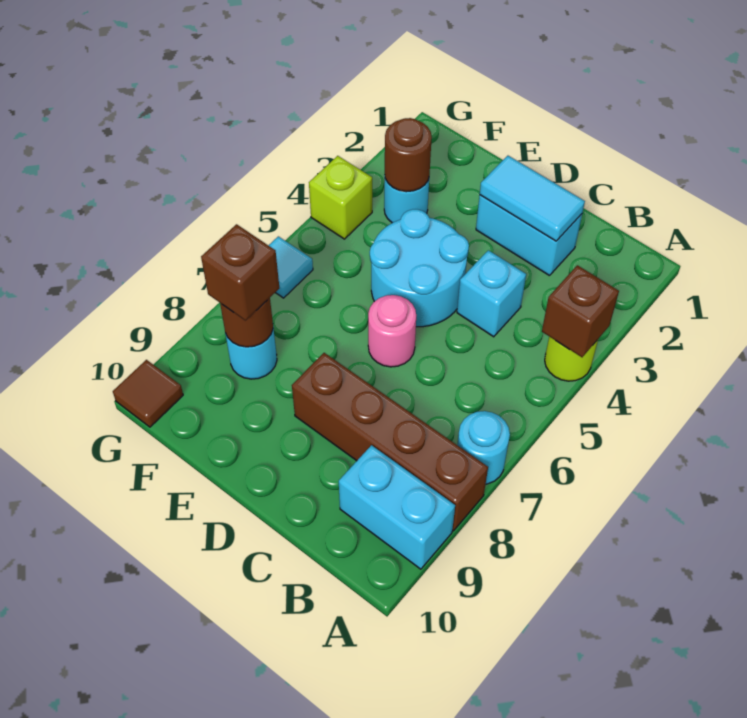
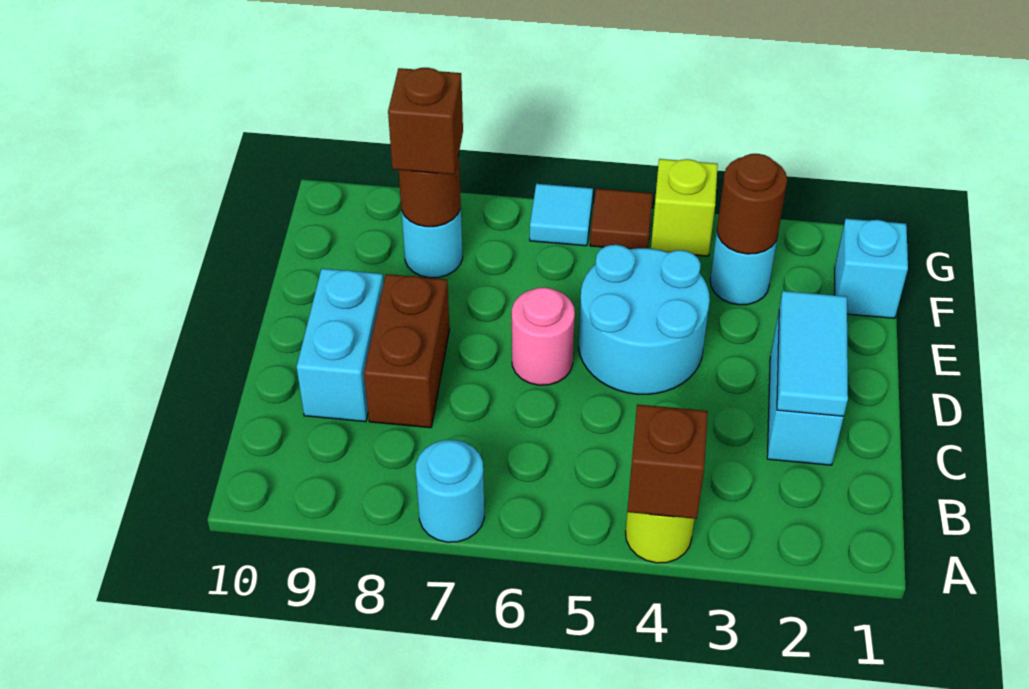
brown brick A8:D8 level 1 -> brown brick C8:D8 level 1
cyan brick A9:B9 level 1 -> cyan brick C9:D9 level 1
cyan brick C4 level 1 -> cyan brick F1 level 1
brown tile G10 level 1 -> brown tile G5 level 1

